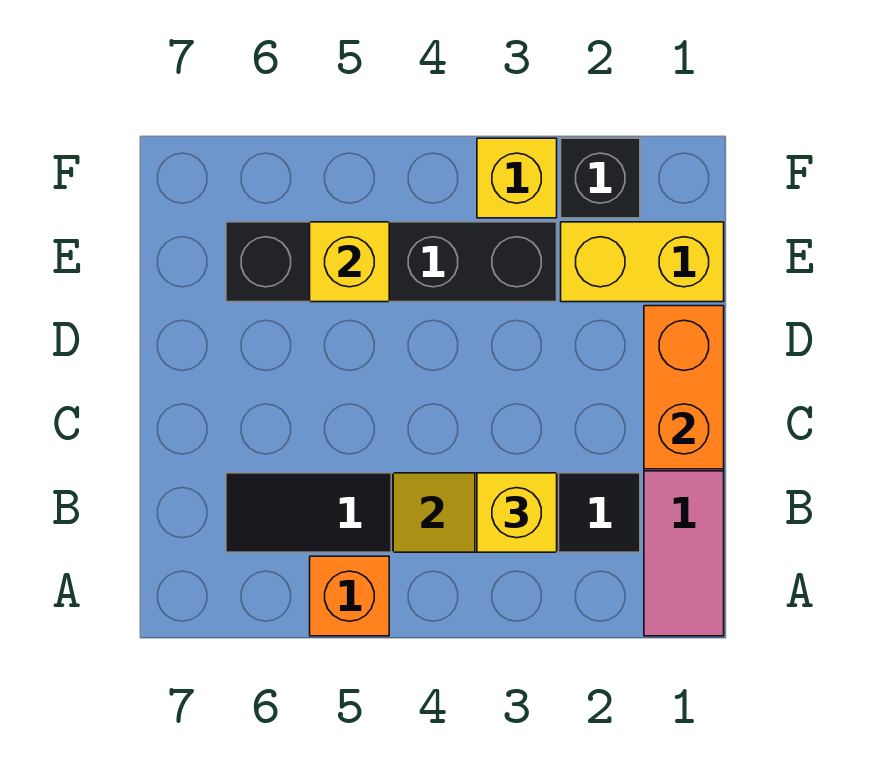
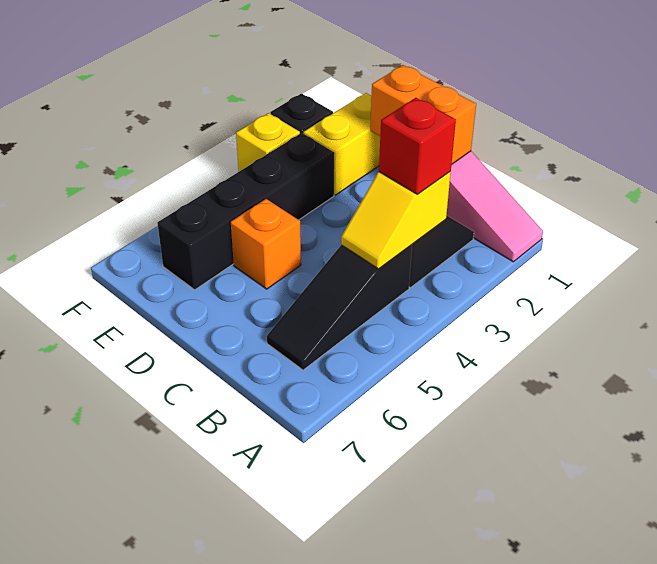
orange brick A5 level 1 -> orange brick D5 level 1
yellow brick B3 level 3 -> red brick B3 level 3
yellow brick E5 level 2 -> none

